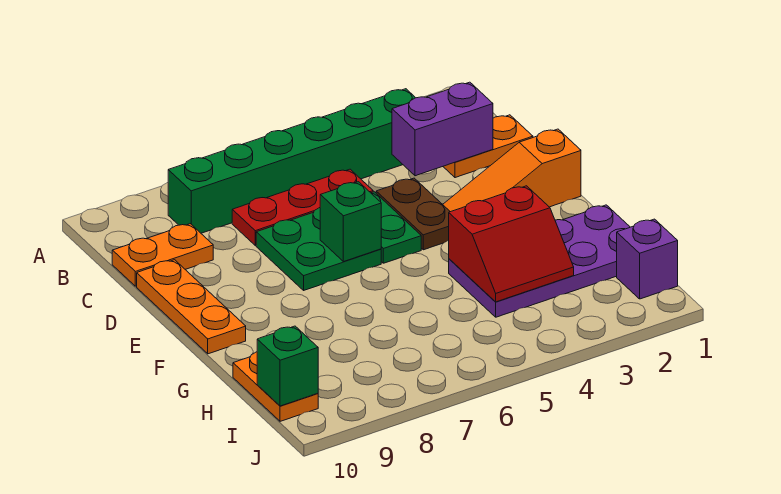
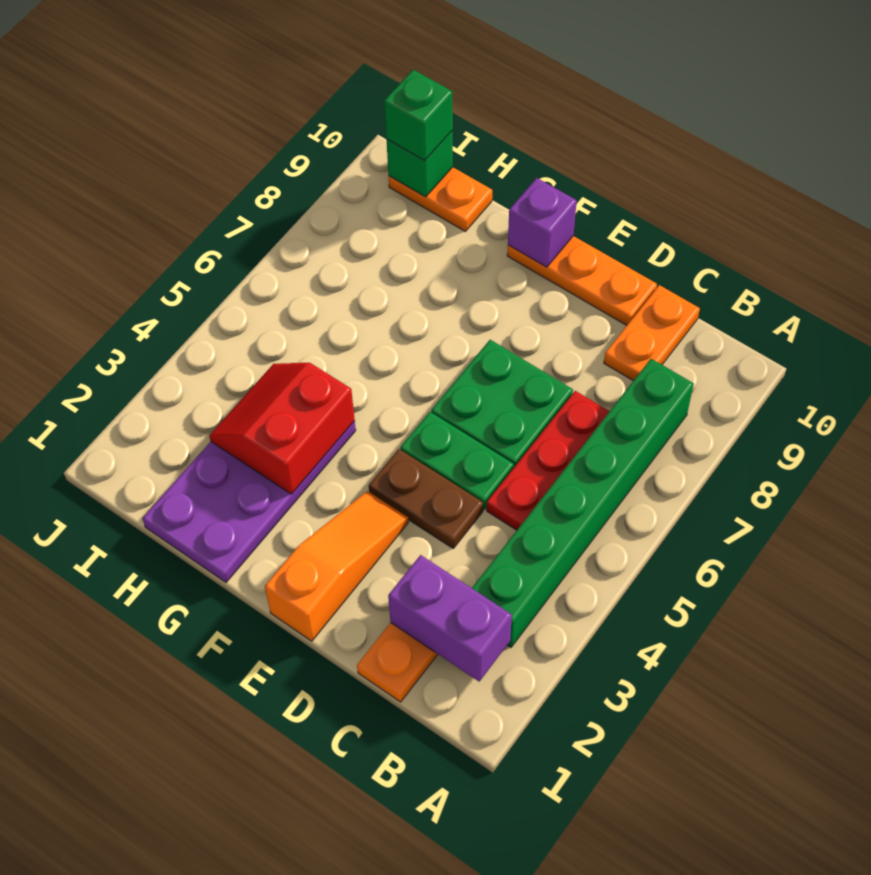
purple brick C2:C3 level 2 -> purple brick B2:C2 level 2
green brick E6 level 2 -> green brick I10 level 3
purple brick I1 level 1 -> purple brick F10 level 2

